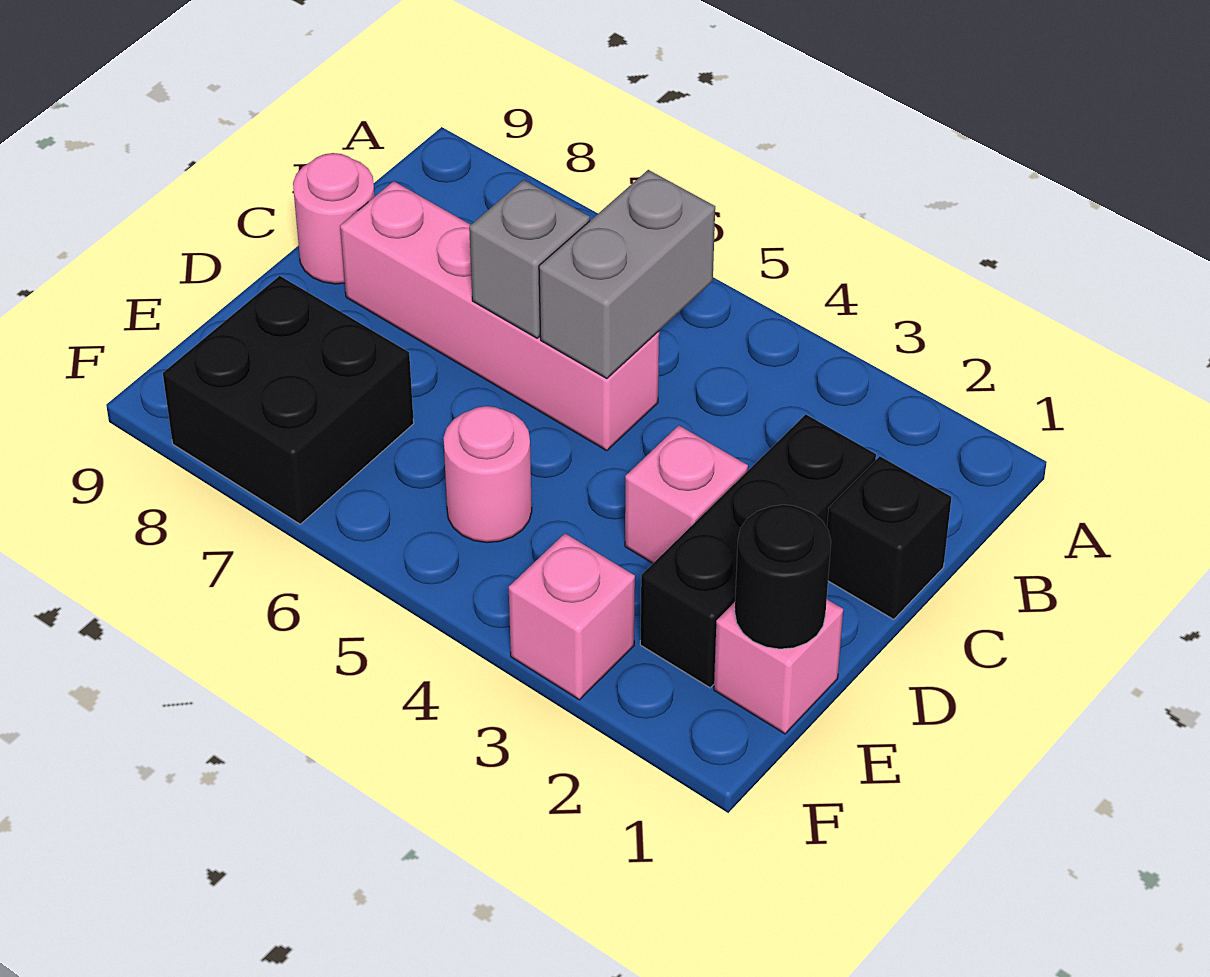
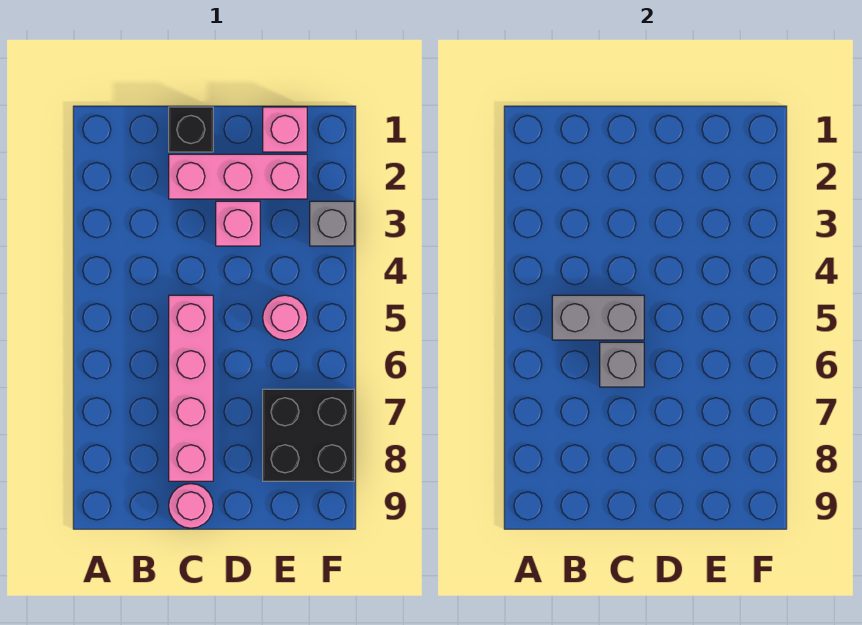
black brick C2:E2 level 1 -> pink brick C2:E2 level 1
black round brick E1 level 2 -> none
pink brick F3 level 1 -> grey brick F3 level 1

